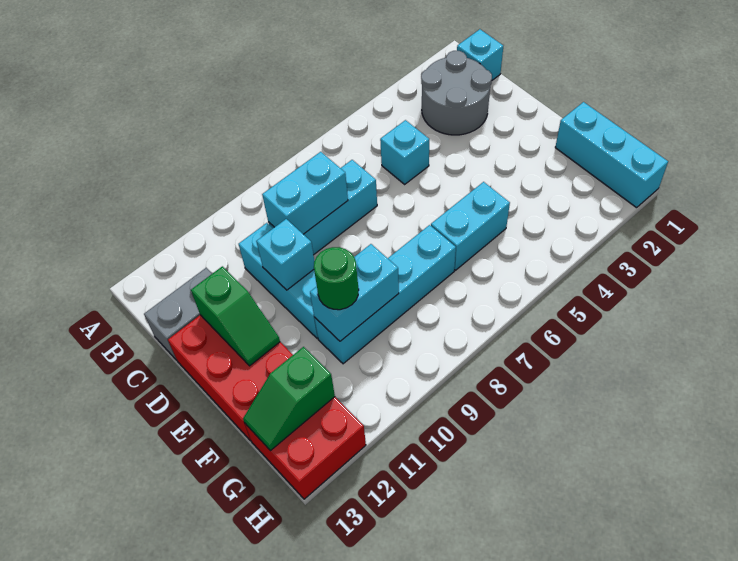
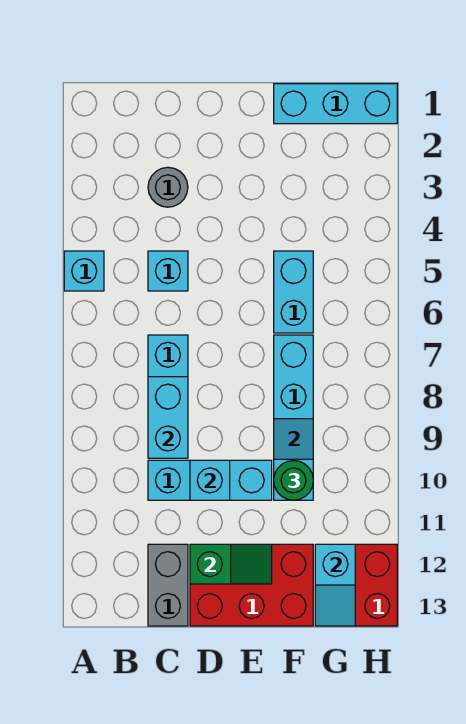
cyan brick B1 level 1 -> cyan brick A5 level 1
grey round brick B2:C3 level 1 -> grey round brick C3 level 1
cyan brick F9:F10 level 2 -> cyan slope F9:F10 level 2 top 10
green slope G12:G13 level 2 top 12 -> cyan slope G12:G13 level 2 top 12

